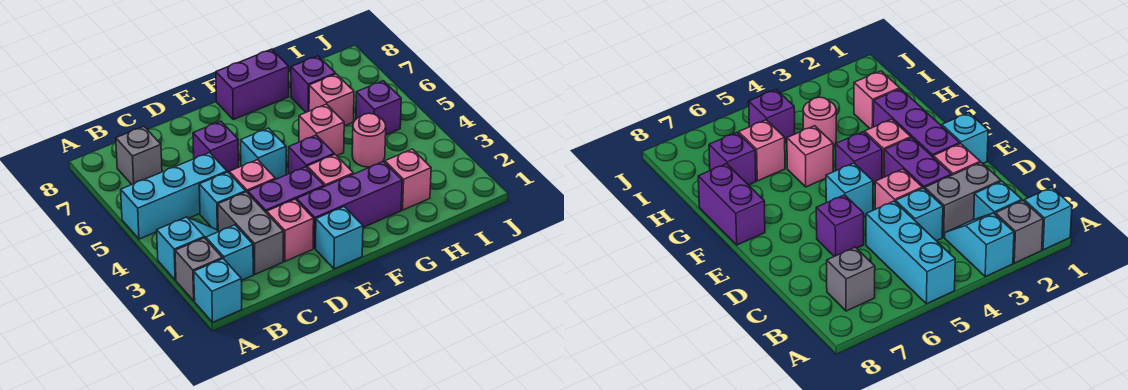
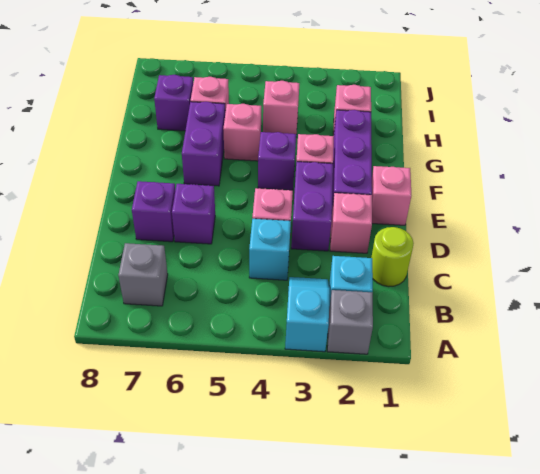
cyan brick A1 level 1 -> none
cyan brick A5:C5 level 1 -> none
none -> lime round brick C1 level 1
grey brick C2:C3 level 1 -> none
cyan brick E1 level 1 -> pink brick E1 level 1
cyan brick E5 level 1 -> none
purple brick F8:G8 level 1 -> purple brick F6:G6 level 1
pink round brick H4 level 1 -> pink brick H4 level 1
purple brick I5 level 1 -> purple brick D7 level 1

